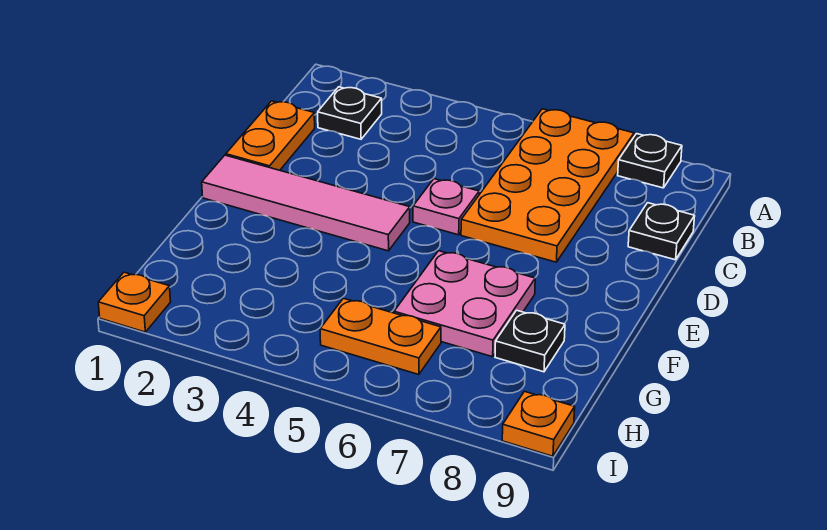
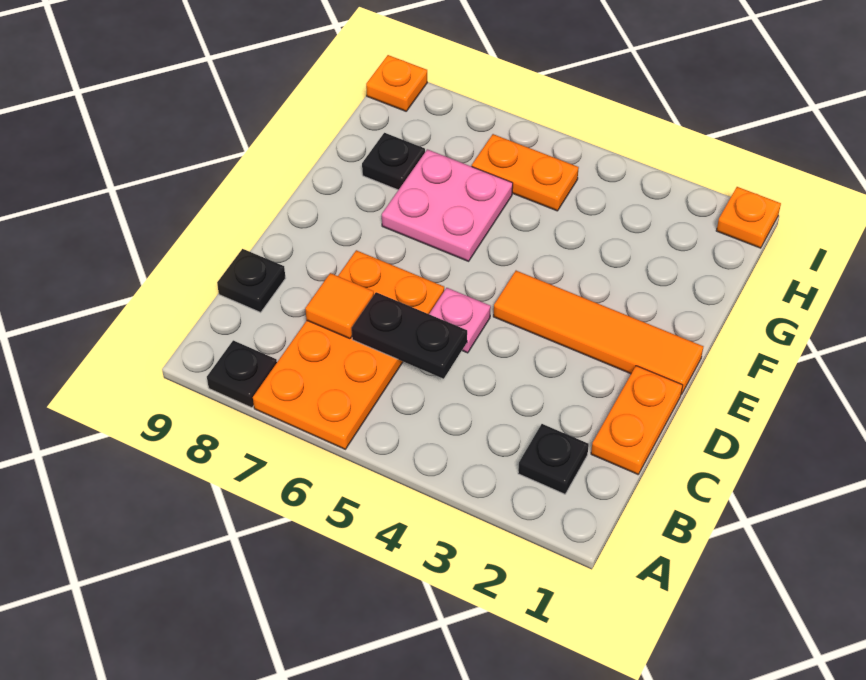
none -> black plate C5:C6 level 2
none -> orange tile C7 level 2
pink tile E1:E4 level 1 -> orange tile E1:E4 level 1

